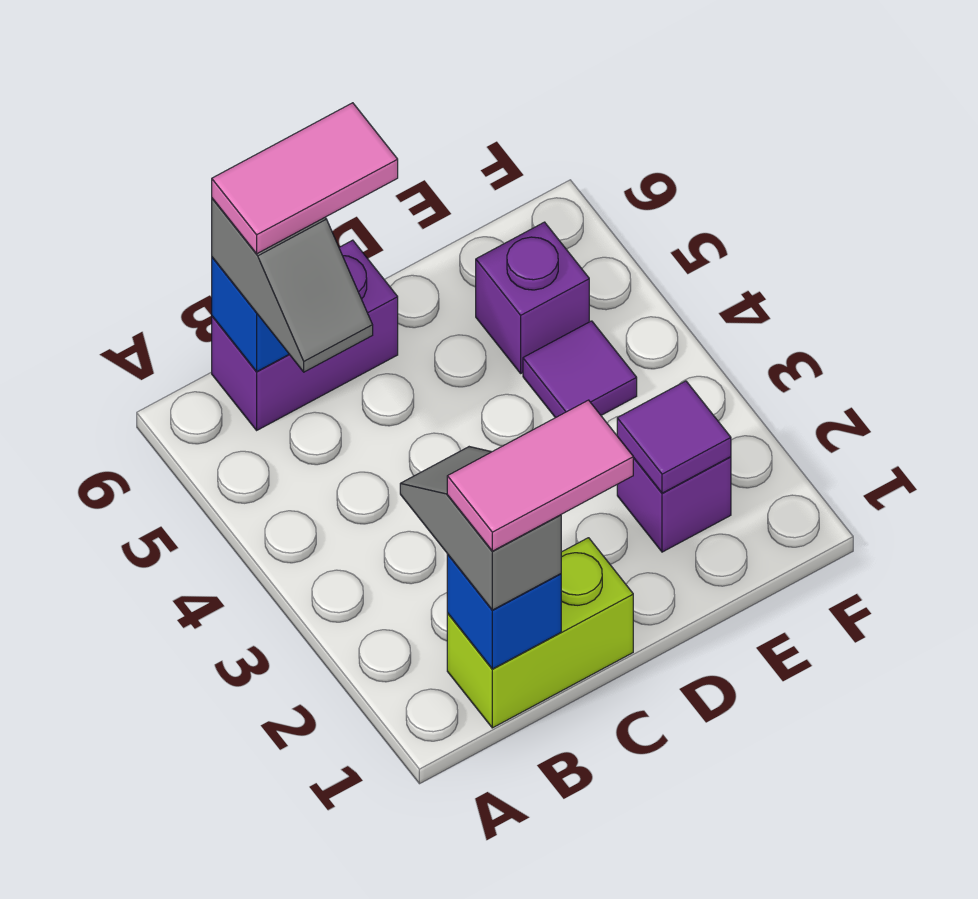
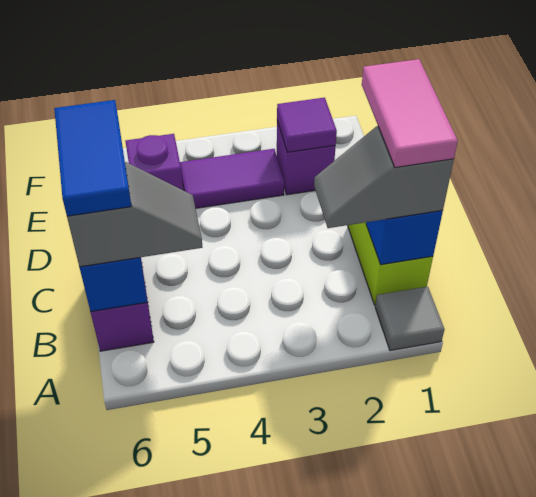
none -> grey tile A1 level 1
pink tile B6:C6 level 4 -> blue tile B6:C6 level 4
purple tile E4 level 1 -> purple tile E3:E4 level 1

